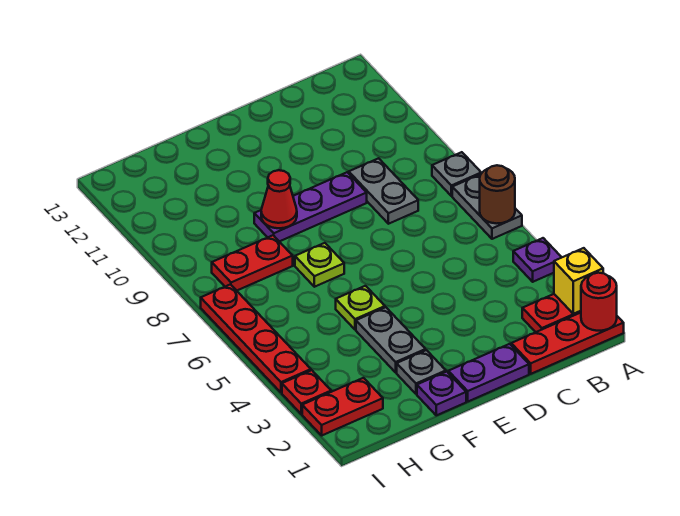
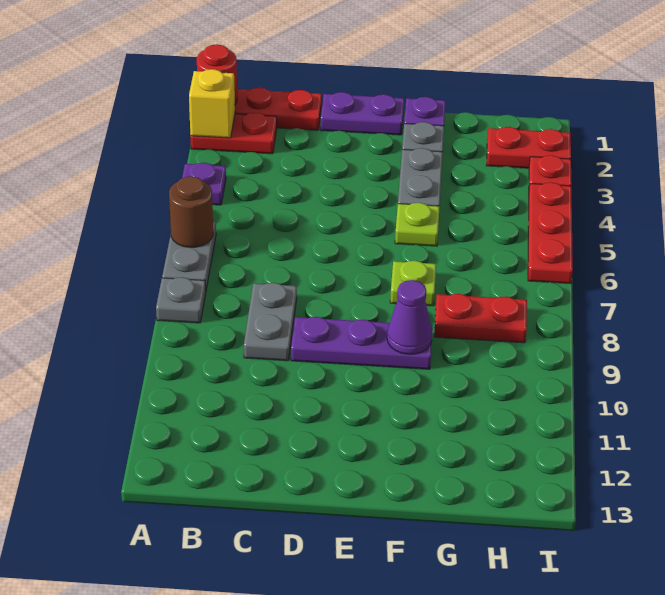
red cone F9 level 2 -> purple cone F9 level 2
red plate I4:I7 level 1 -> red plate I4:I6 level 1

